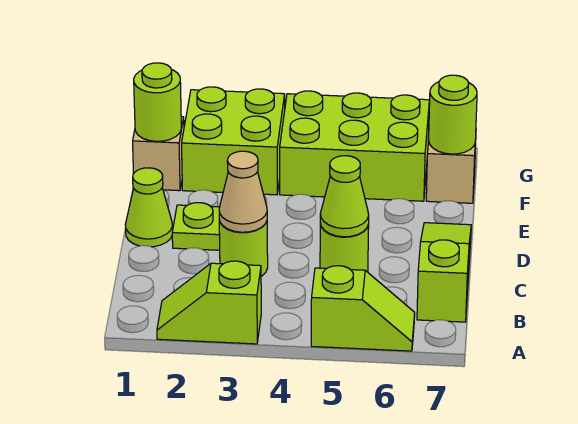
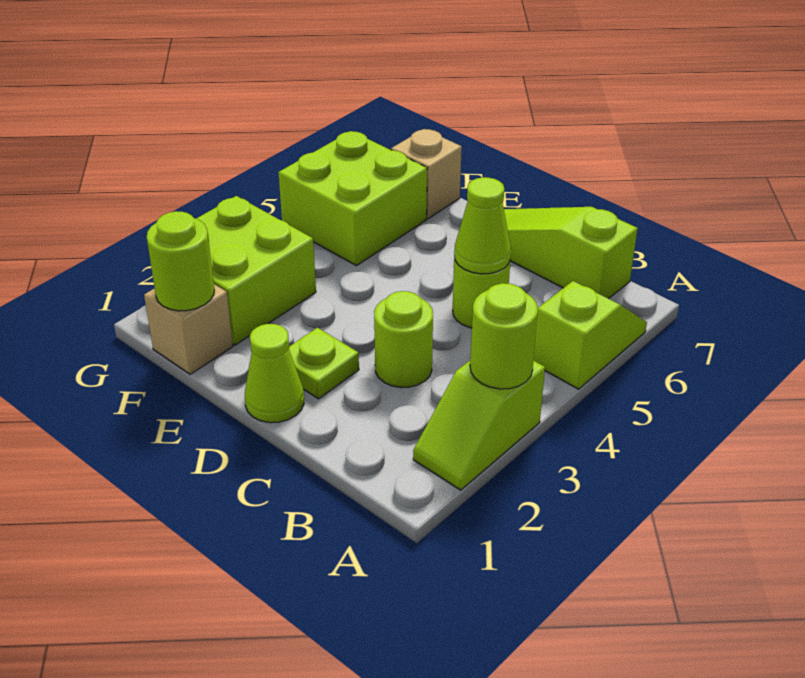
tan cone C3 level 2 -> none
lime brick F4:G6 level 1 -> lime brick F5:G6 level 1
lime round brick F7 level 2 -> lime round brick A3 level 2

